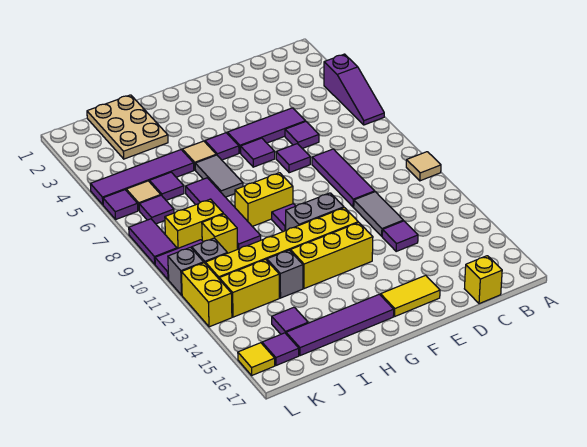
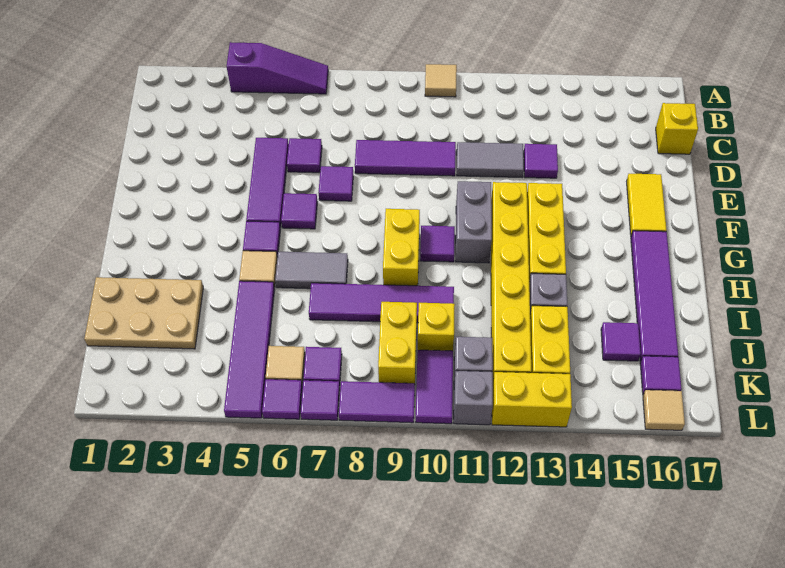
purple tile J6 level 1 -> purple tile L7 level 1
yellow tile L16 level 1 -> tan tile L16 level 1

